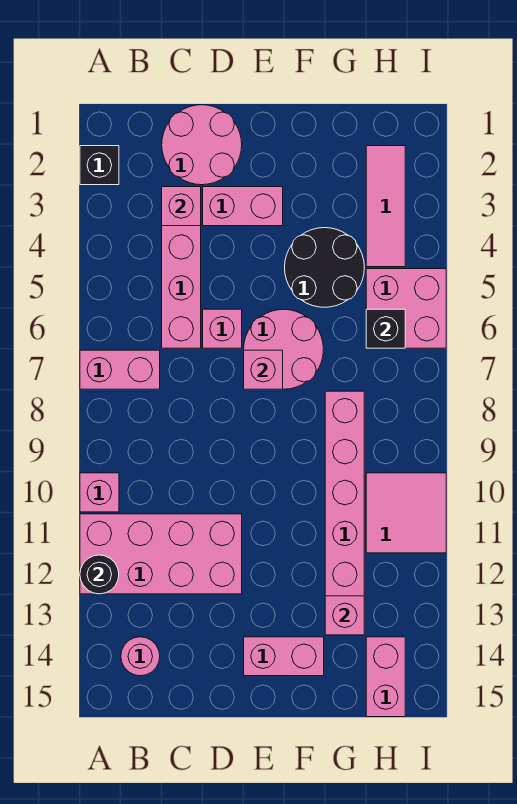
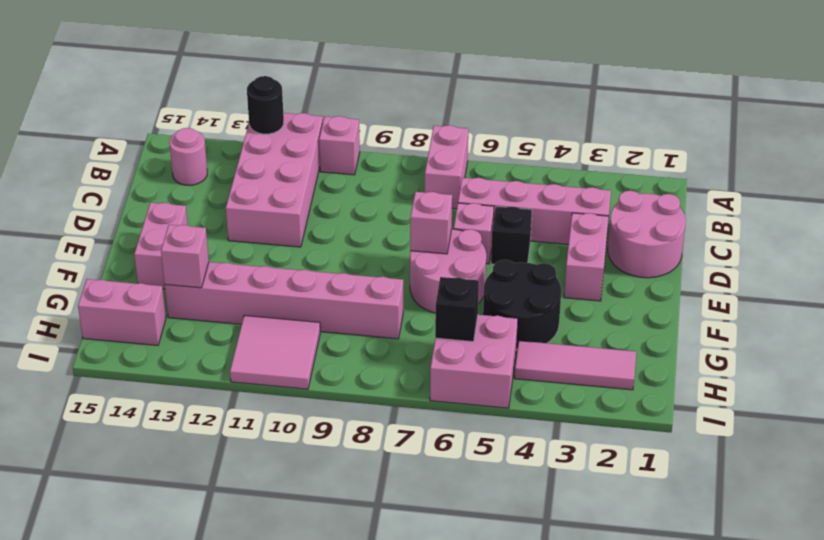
black brick A2 level 1 -> black brick D5 level 1
pink brick C3 level 2 -> none

